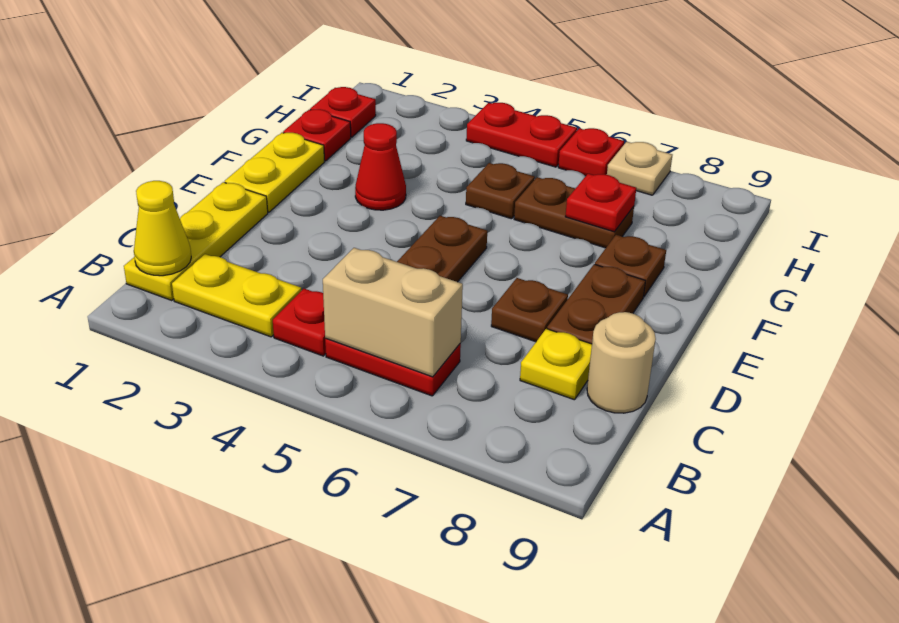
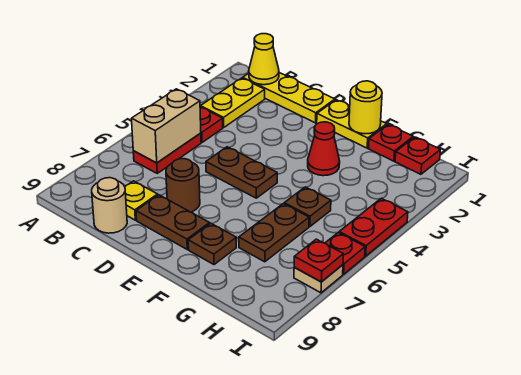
brown plate D7 level 1 -> brown round brick D7 level 1
none -> yellow round brick F1 level 2
red plate G7 level 2 -> red plate I7 level 2

